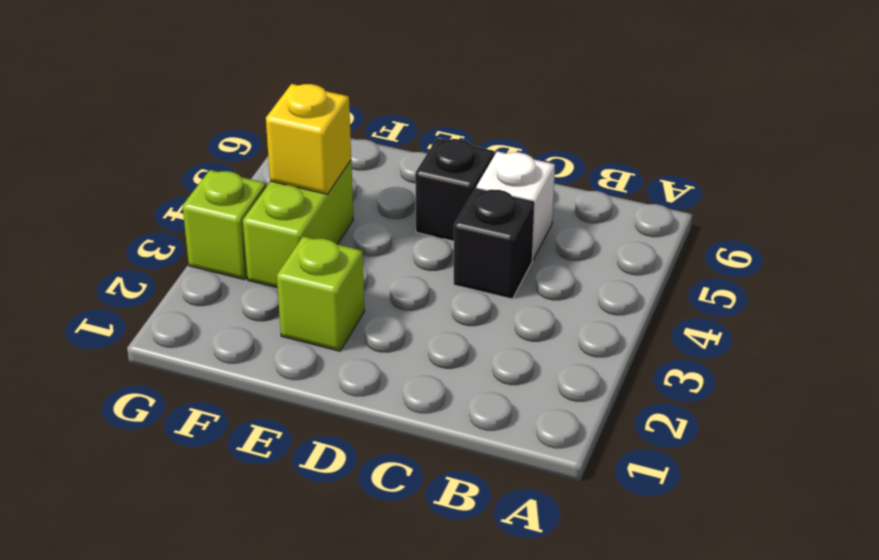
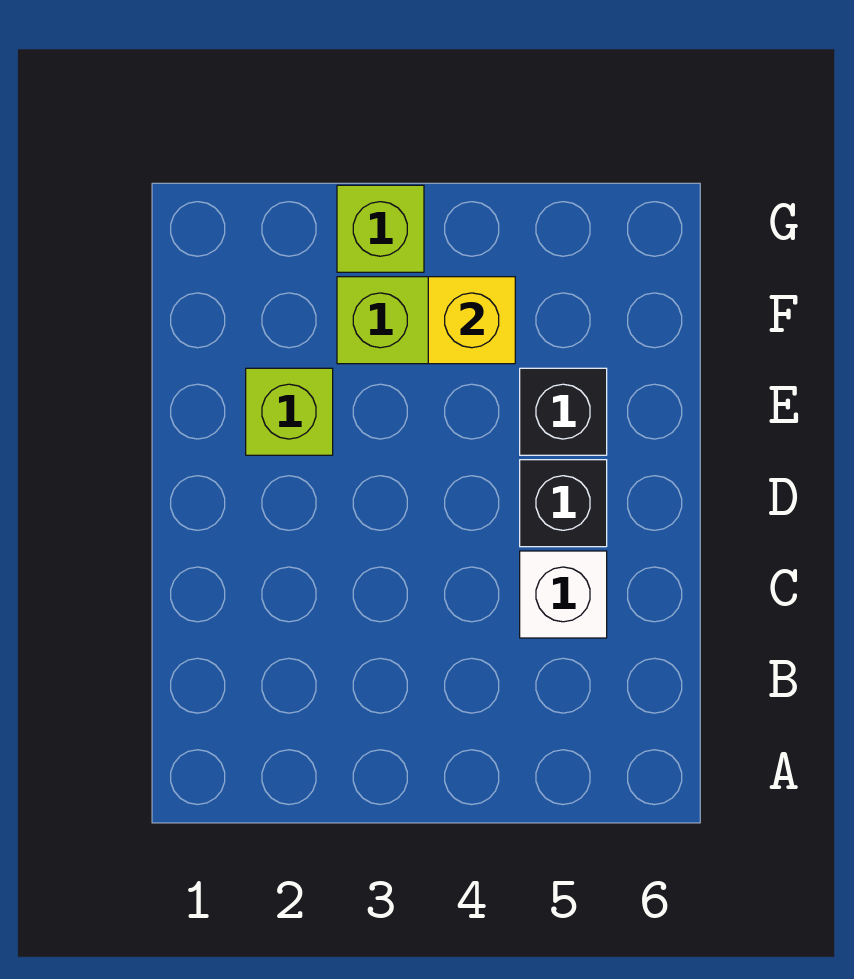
black brick C4 level 1 -> black brick E5 level 1

